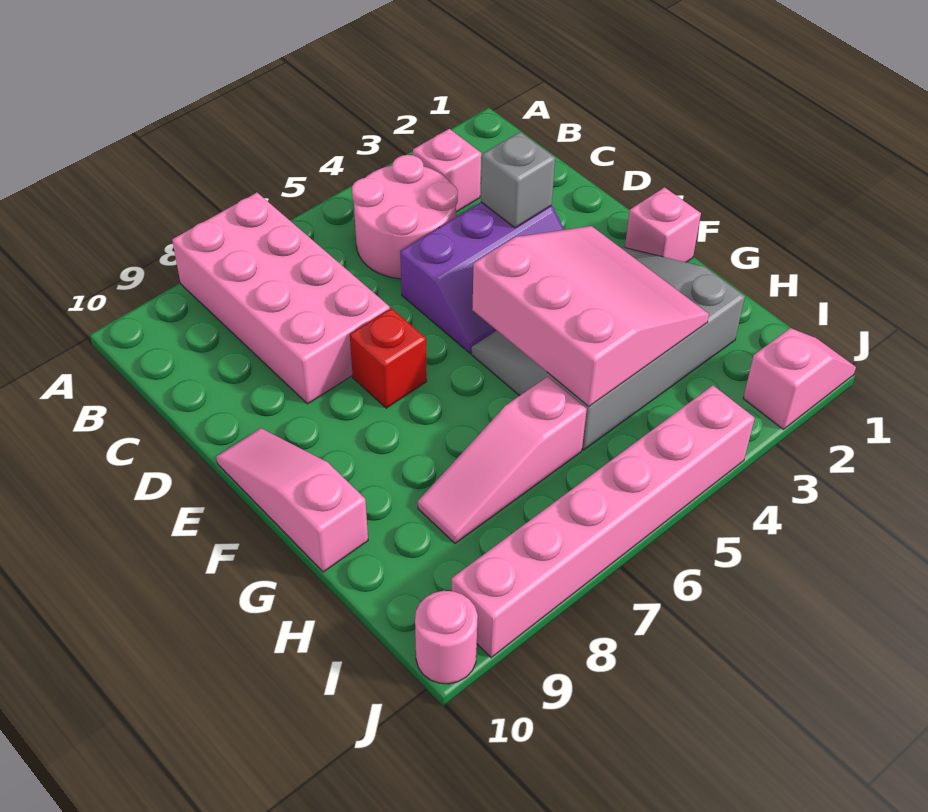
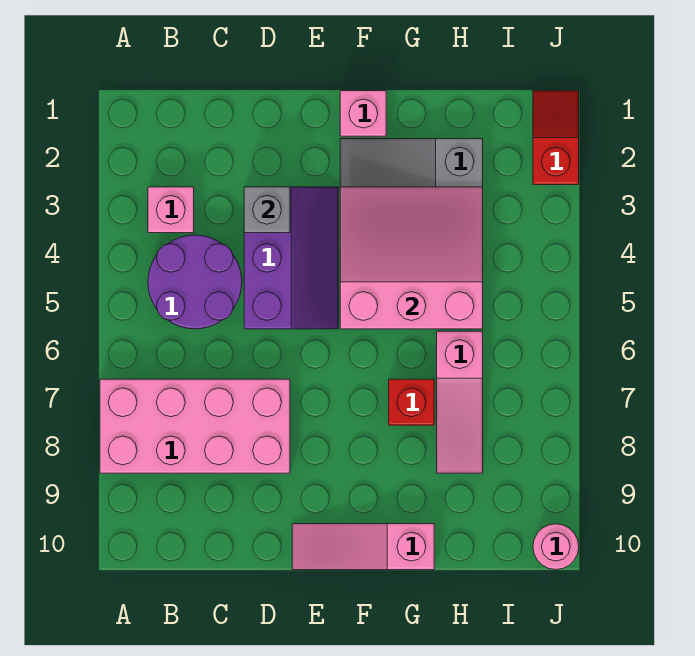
pink round brick B4:C5 level 1 -> purple round brick B4:C5 level 1
red brick E7 level 1 -> red brick G7 level 1
pink slope J1:J2 level 1 top 2 -> red slope J1:J2 level 1 top 2
pink brick J4:J9 level 1 -> none

